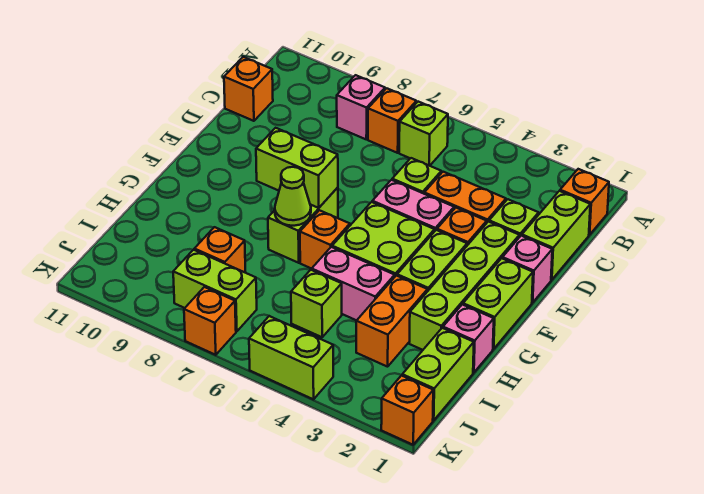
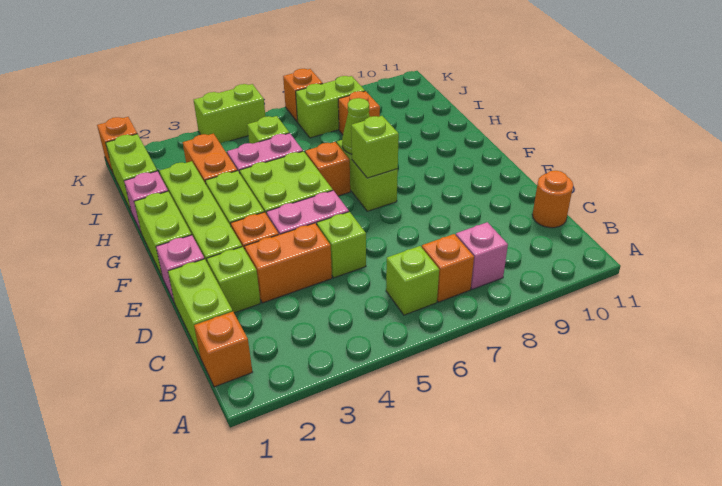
orange brick C11 level 1 -> orange round brick C11 level 1
lime brick F7:F8 level 2 -> lime brick F7 level 2

